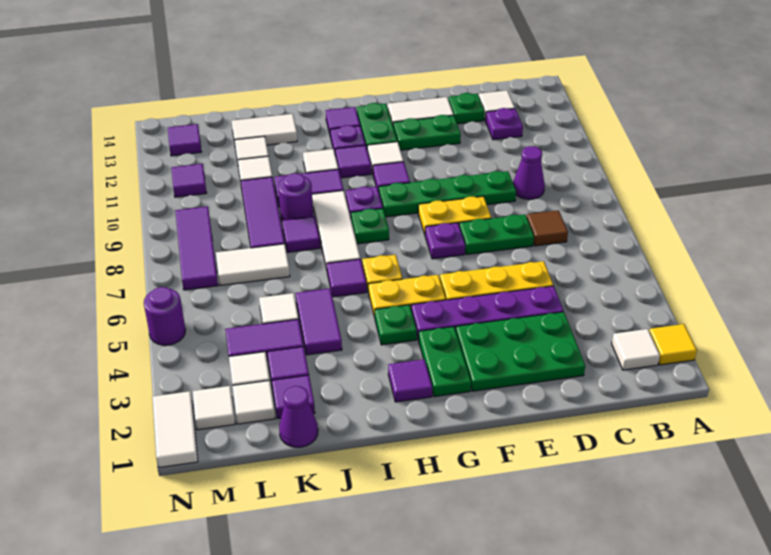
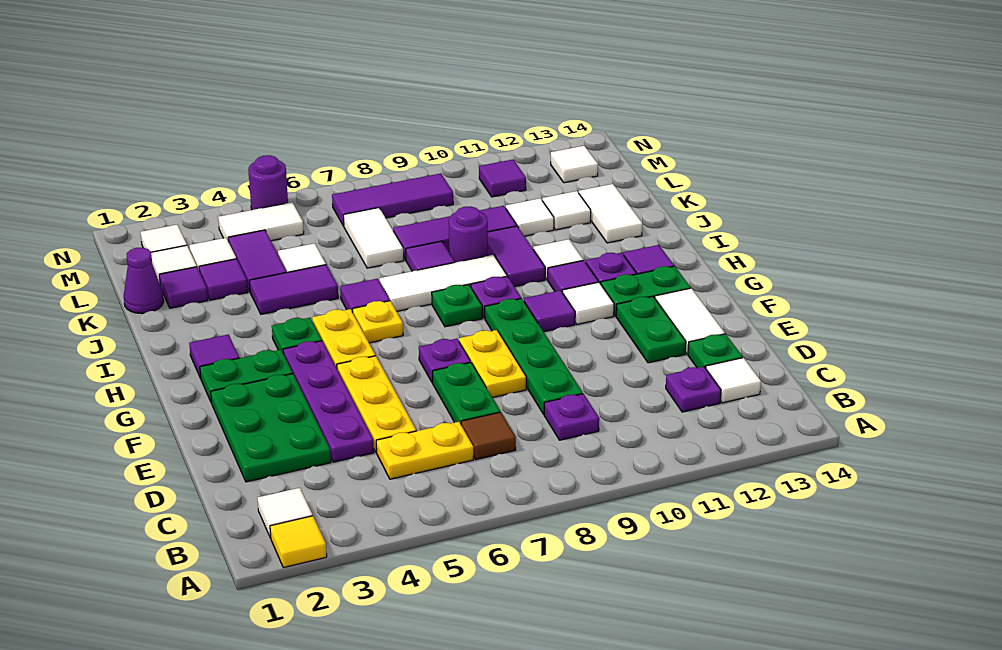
none -> yellow plate C5:C6 level 1
purple cone C9 level 1 -> purple plate C9 level 1
purple tile M13 level 1 -> white tile M13 level 1
white tile N1:N2 level 1 -> white tile M4:M5 level 1

